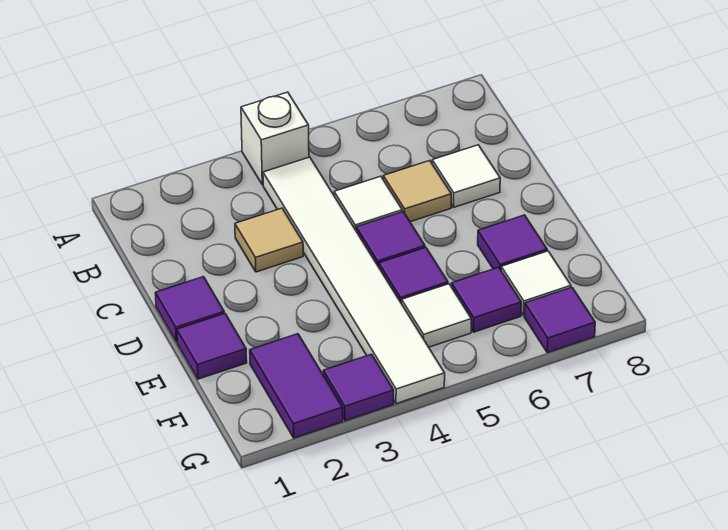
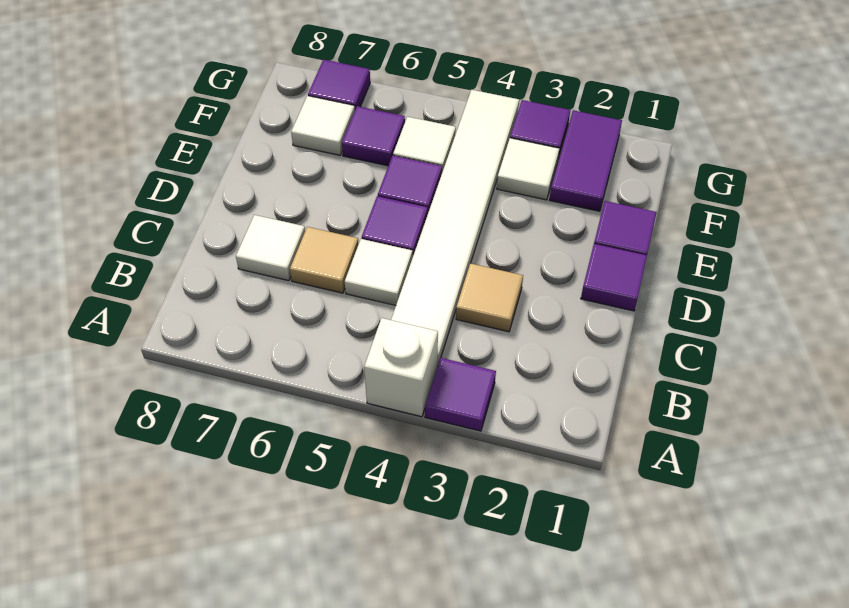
purple tile E7 level 1 -> purple tile A3 level 1
none -> white tile F3 level 1

